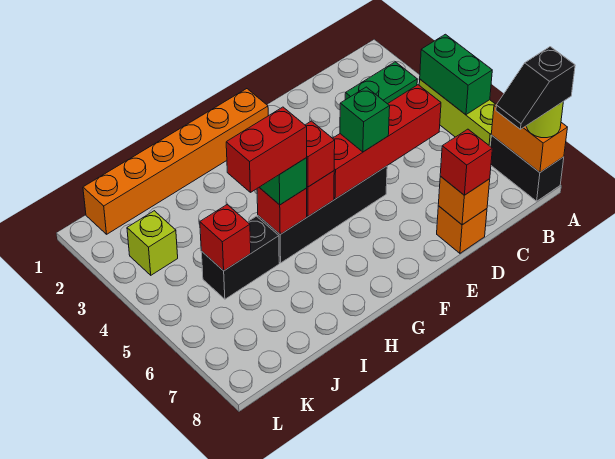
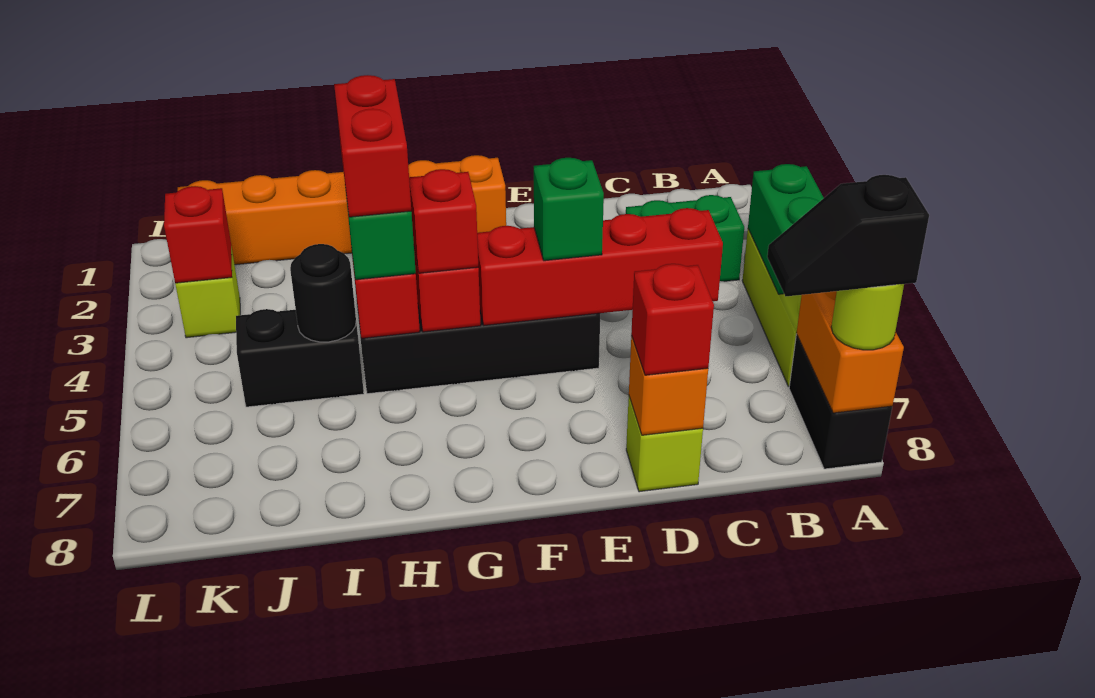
orange brick D8 level 1 -> lime brick D8 level 1
red brick H5:I5 level 4 -> red brick H4:H5 level 4
none -> black round brick I5 level 2
red brick J5 level 2 -> red brick K3 level 2

